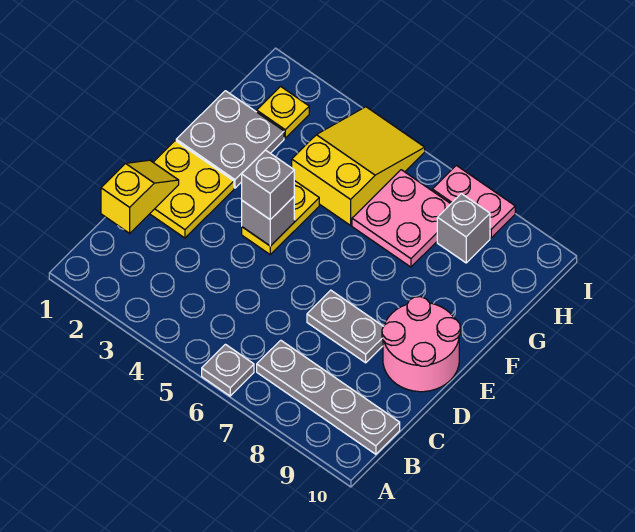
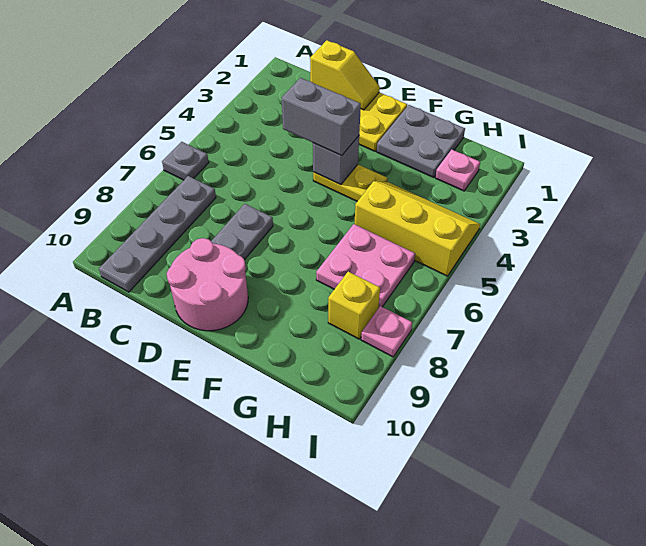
grey brick E4 level 3 -> grey brick D4:E4 level 3
yellow slope G4:I5 level 1 top G -> yellow slope G4:I5 level 1 top 5
yellow plate H2 level 1 -> pink plate H2 level 1
grey brick H8 level 1 -> yellow brick H8 level 1
pink plate I7:I8 level 1 -> pink plate I8 level 1

